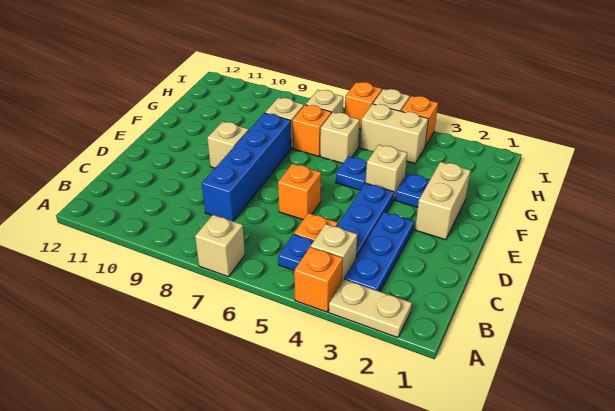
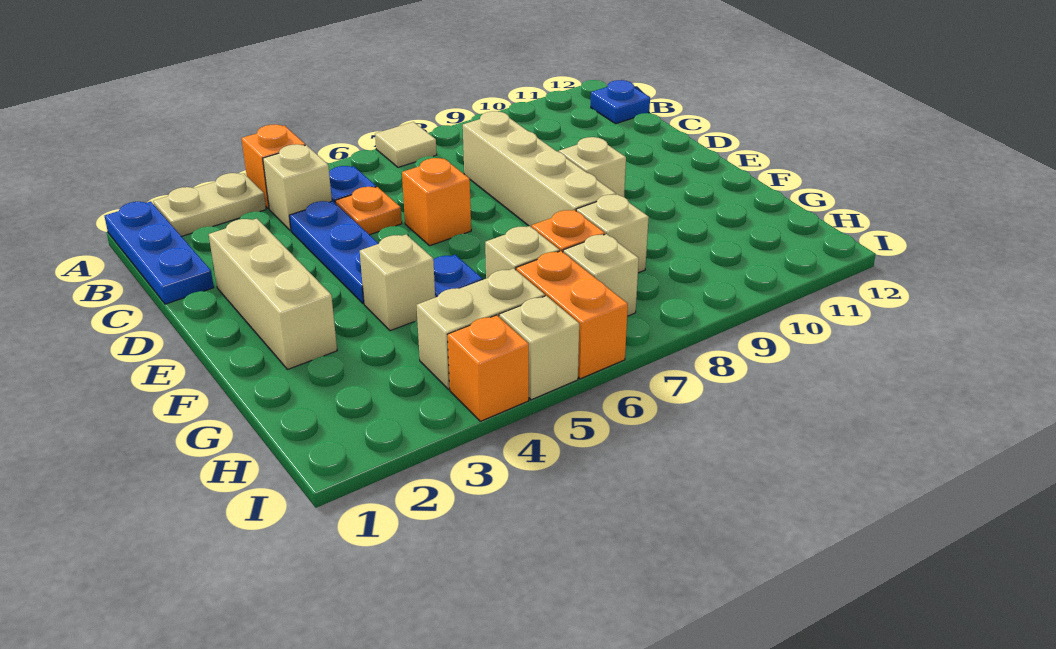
tan brick A7 level 1 -> tan tile A7 level 1
blue plate B3:D3 level 1 -> blue plate A1:C1 level 1
blue brick C8:F8 level 1 -> tan brick C8:F8 level 1
tan brick E2:F2 level 1 -> tan brick D2:F2 level 1
blue plate F3 level 1 -> blue plate B12 level 1
orange brick I6 level 1 -> orange brick H6:I6 level 1

